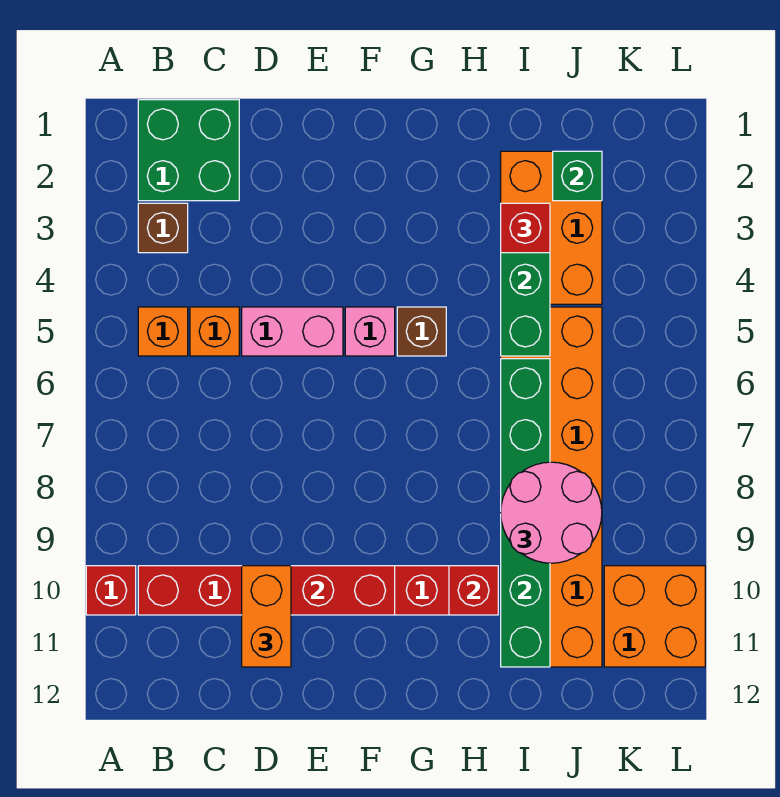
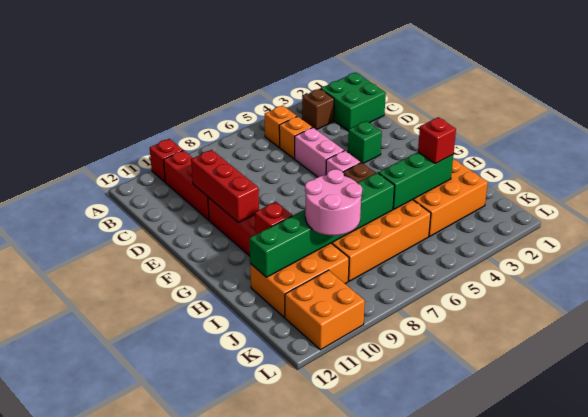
orange brick D10:D11 level 3 -> none
green brick J2 level 2 -> green brick E3 level 1

